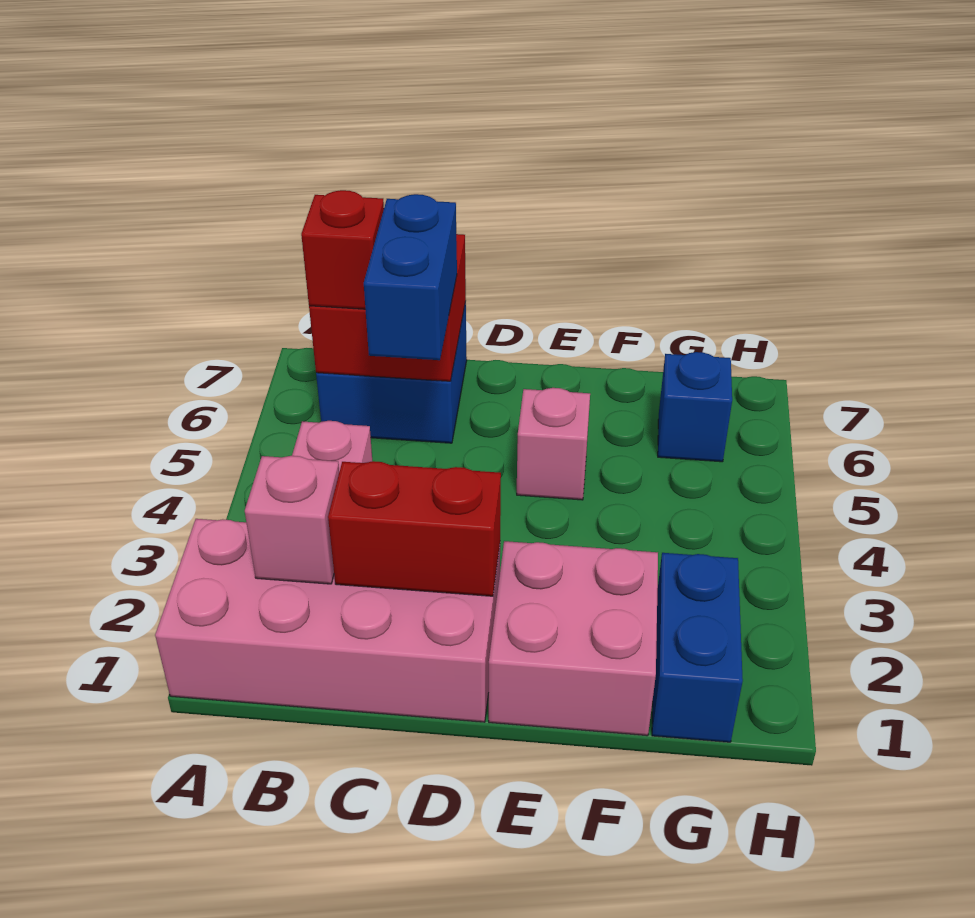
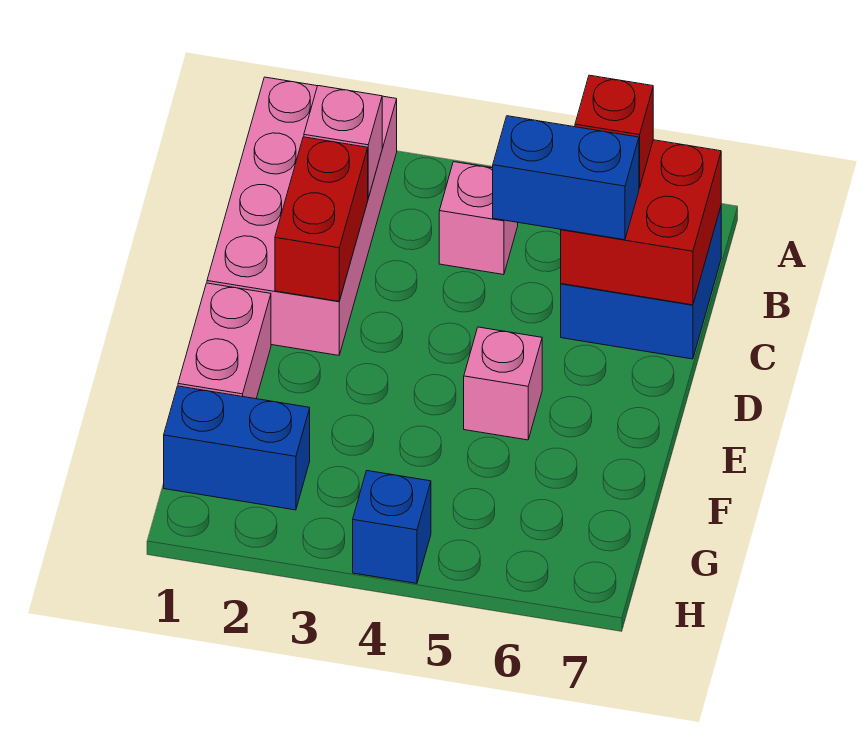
pink brick E1:F2 level 1 -> pink brick E1:F1 level 1
blue brick G6 level 1 -> blue brick H4 level 1

